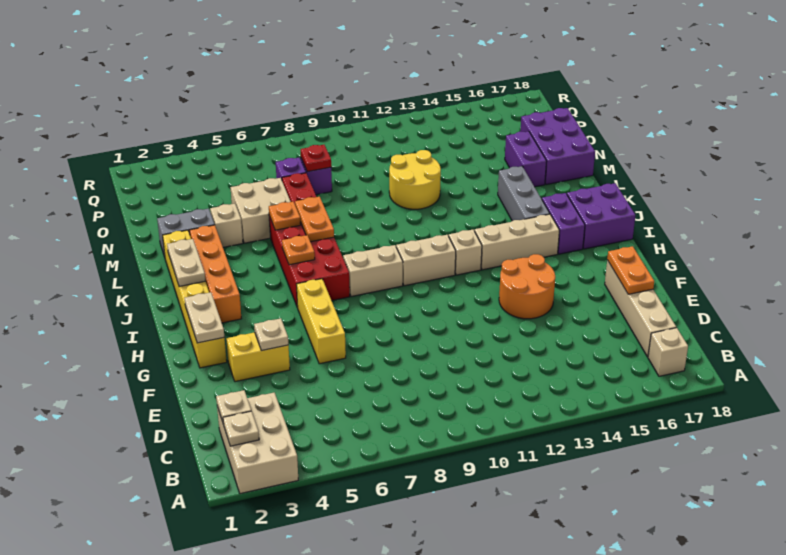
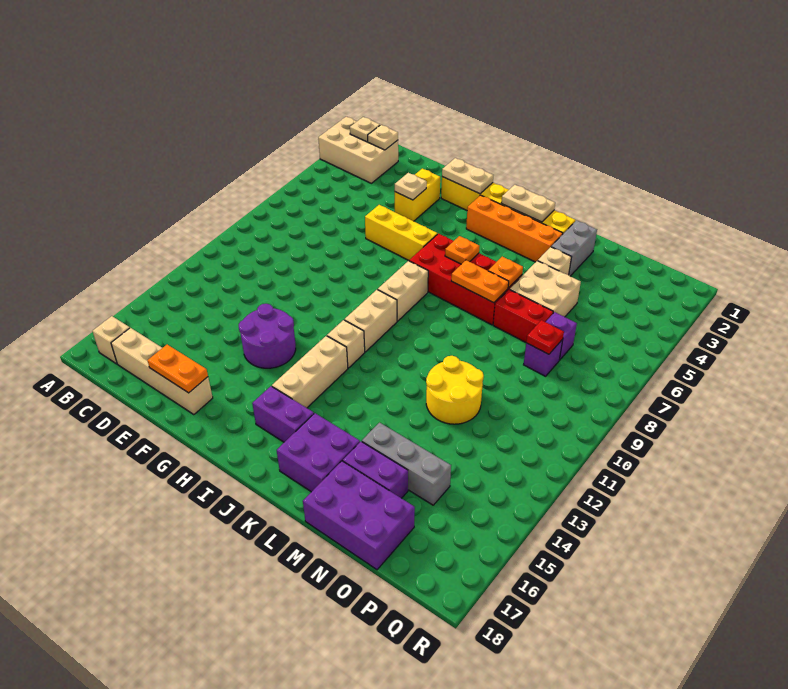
orange round brick F13:G14 level 1 -> purple round brick F13:G14 level 1
purple brick I17:J18 level 1 -> purple brick K16:L17 level 1
grey brick J15:L15 level 1 -> grey brick M15:O15 level 1

